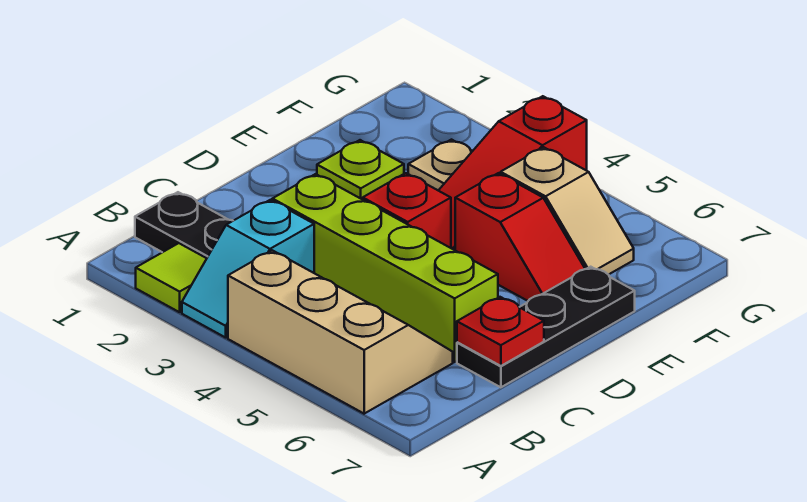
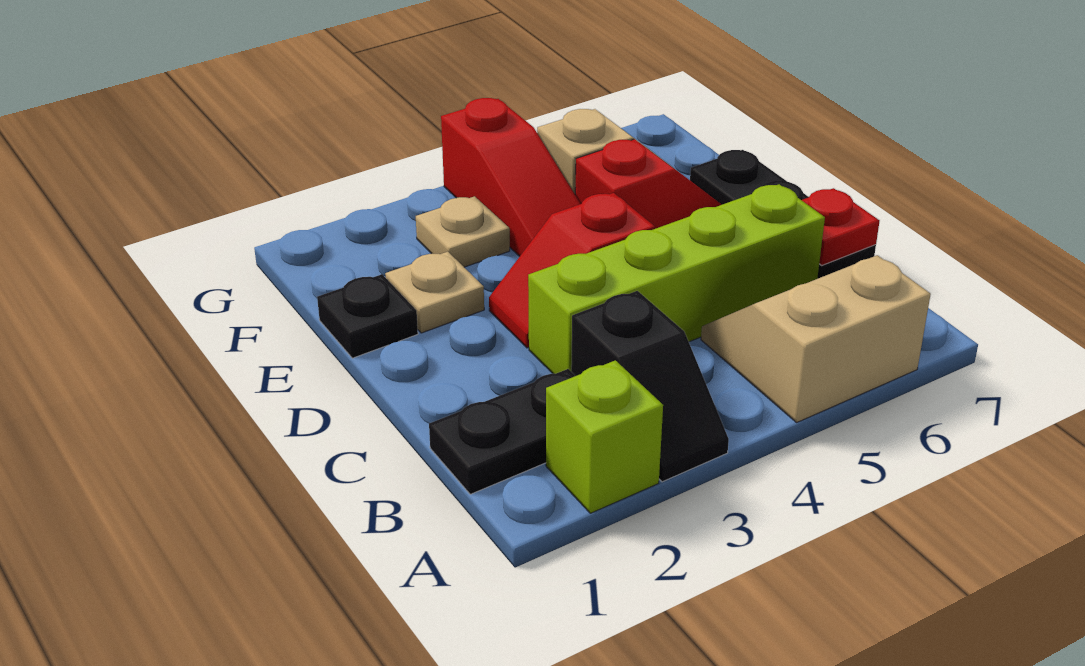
lime tile A2 level 1 -> lime brick A2 level 1
cyan slope A3:B3 level 1 top B -> black slope A3:B3 level 1 top B
tan slope A4:B6 level 1 top A -> tan slope A5:B6 level 1 top A
none -> black plate E1 level 1
lime plate E2 level 1 -> tan plate E2 level 1

